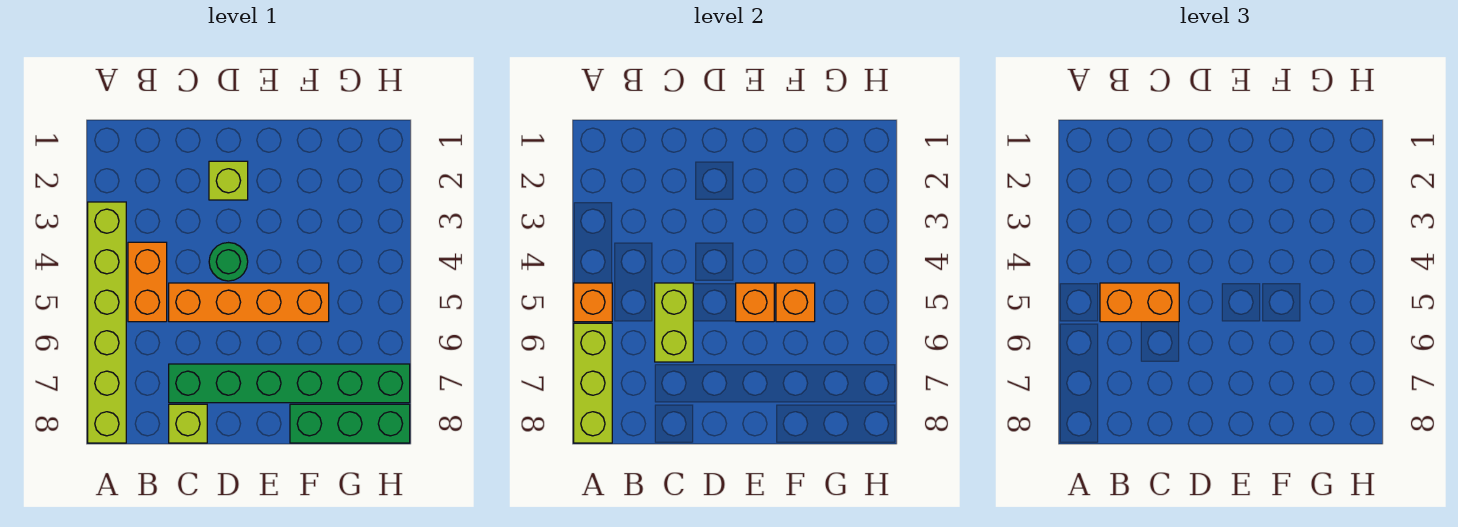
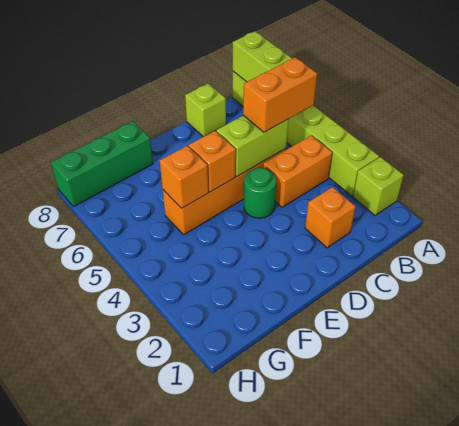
orange brick A5 level 2 -> orange brick C2 level 1
orange brick B4:B5 level 1 -> orange brick B4:C4 level 1
lime brick C5:C6 level 2 -> lime brick C5:D5 level 2
green brick C7:H7 level 1 -> none
lime brick D2 level 1 -> lime brick A2 level 1

